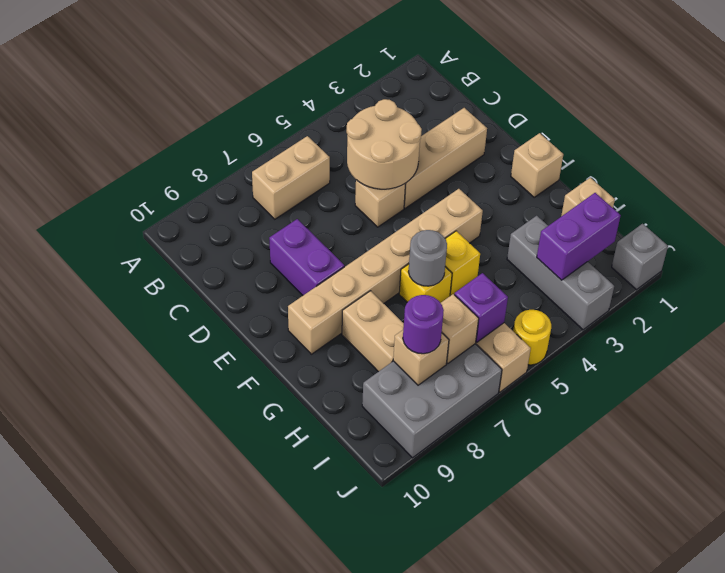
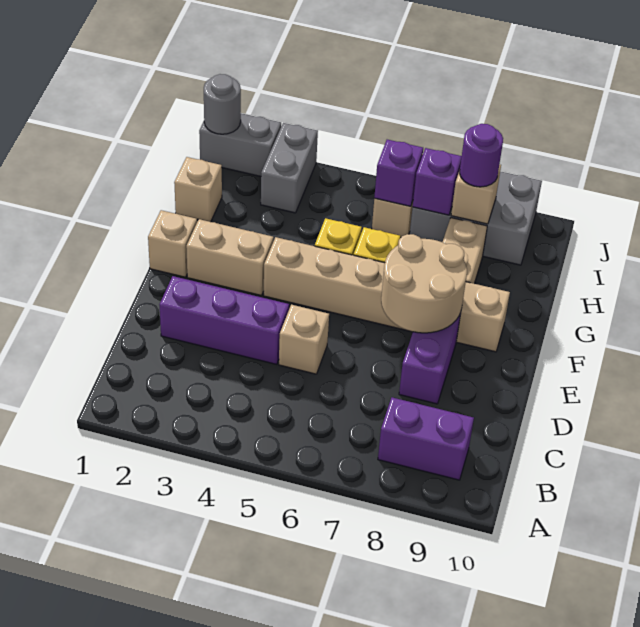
tan brick B6:B7 level 1 -> tan brick F2:F3 level 1
tan round brick C4:D5 level 2 -> tan round brick E7:F8 level 2
tan brick D2:D4 level 1 -> purple brick D2:D4 level 1
grey round brick G6 level 2 -> grey round brick J1 level 2
grey brick H3:J3 level 1 -> grey brick I3:J3 level 1
purple brick I2:I3 level 2 -> purple brick B8:B9 level 1
tan brick I7 level 2 -> purple brick I7 level 2
grey brick J1 level 1 -> grey brick J1:J2 level 1
yellow round brick J5 level 1 -> none

